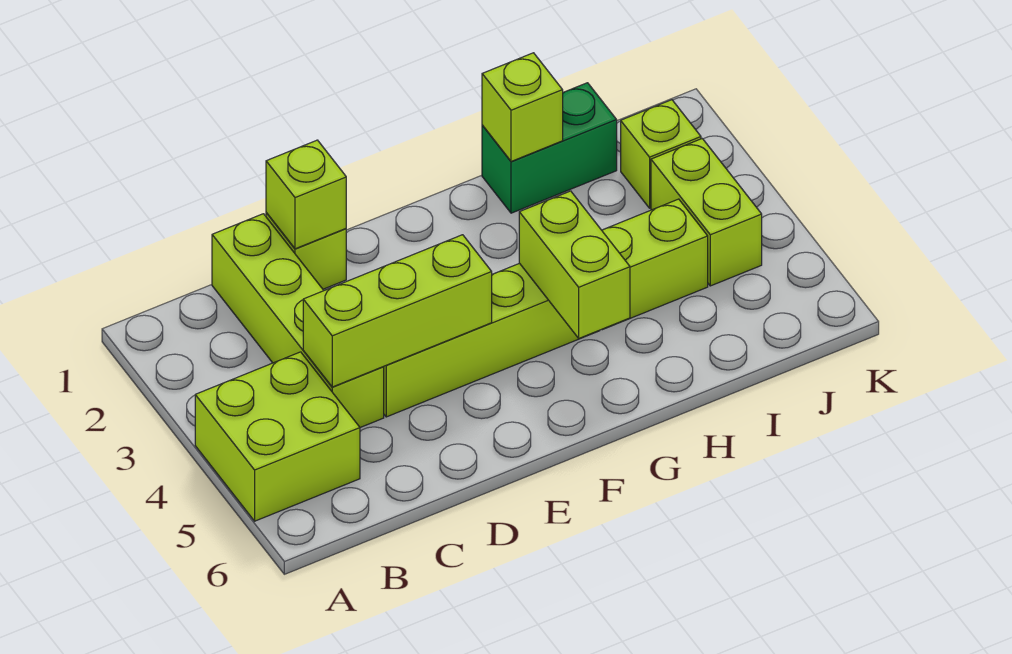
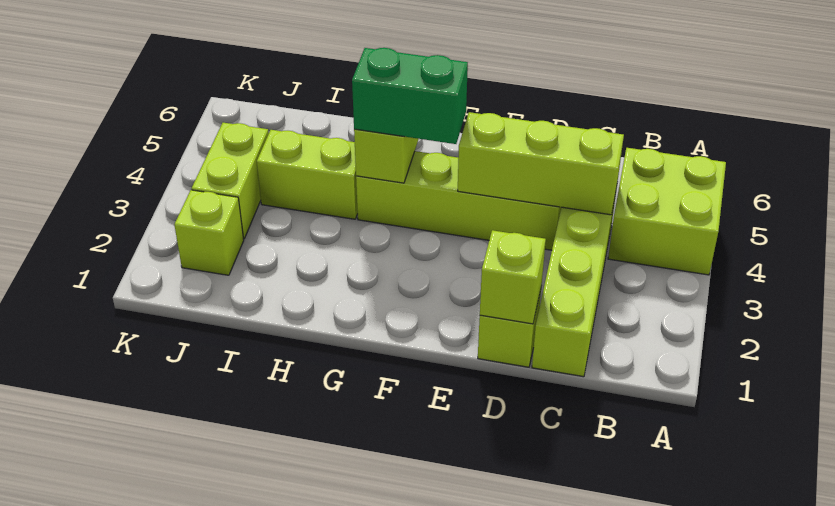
green brick H1:I1 level 1 -> green brick F4:G4 level 3
lime brick H1 level 2 -> none

